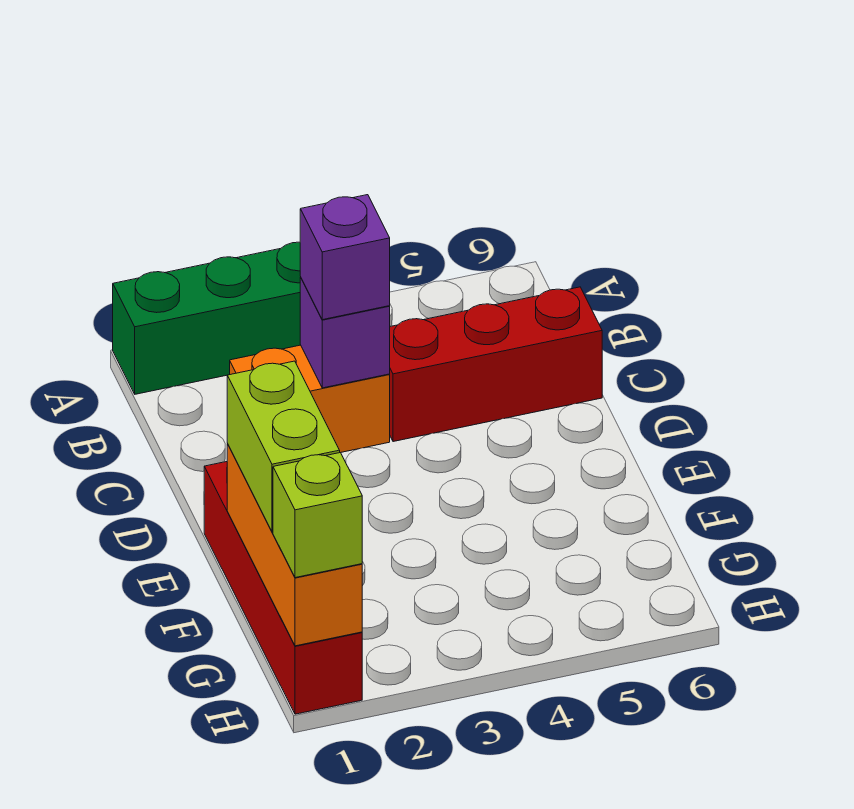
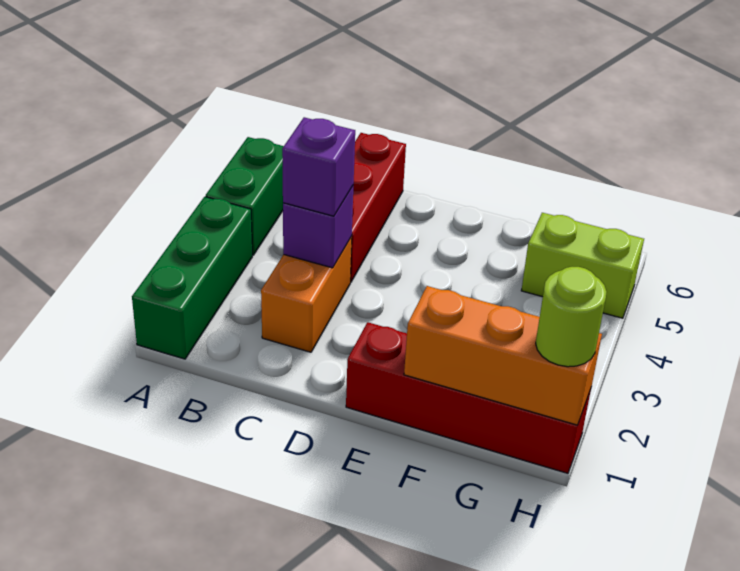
none -> green brick A4:A5 level 1
lime brick F1:G1 level 3 -> lime brick G5:H5 level 1
lime brick H1 level 3 -> lime round brick H1 level 3

